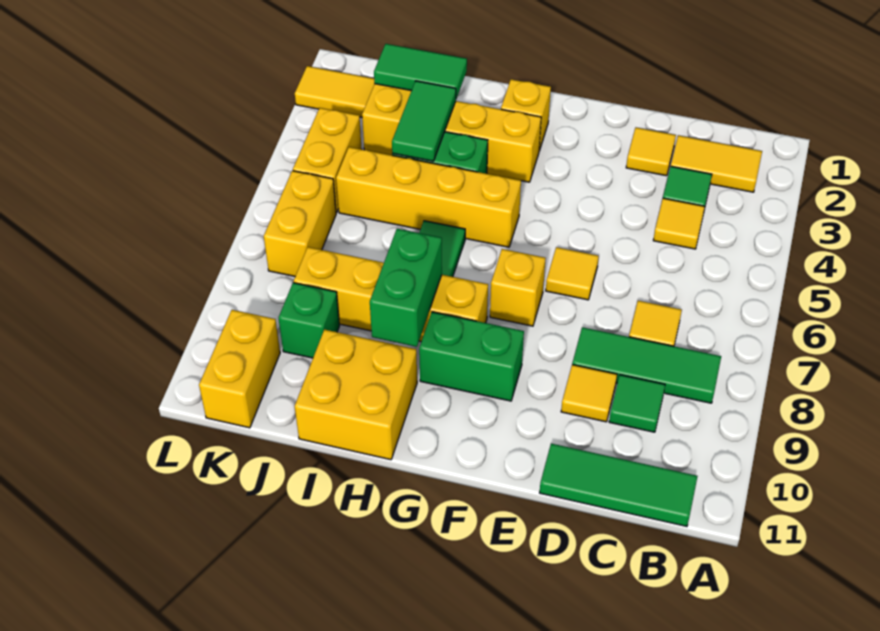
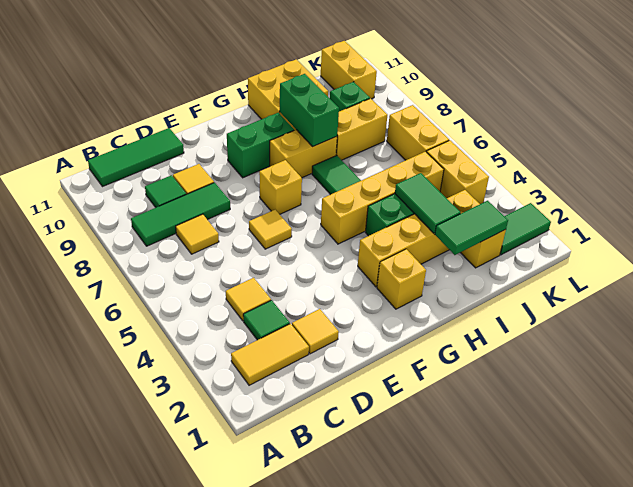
yellow tile K2:L2 level 1 -> green tile K2:L2 level 1

